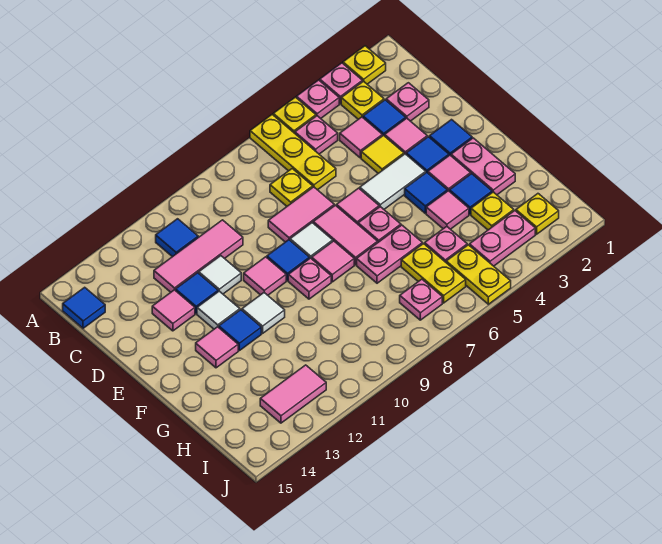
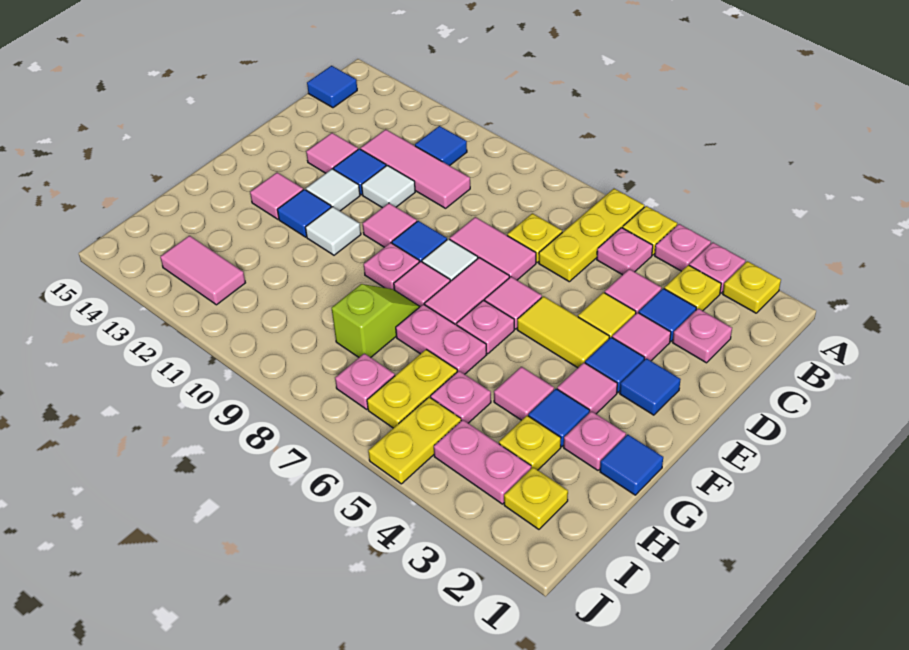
white tile E4:E5 level 1 -> yellow tile E4:E5 level 1
pink plate F2:G2 level 1 -> pink plate G2 level 1
blue tile F4 level 1 -> blue tile G1 level 1
none -> lime slope G8:H8 level 1 top H

